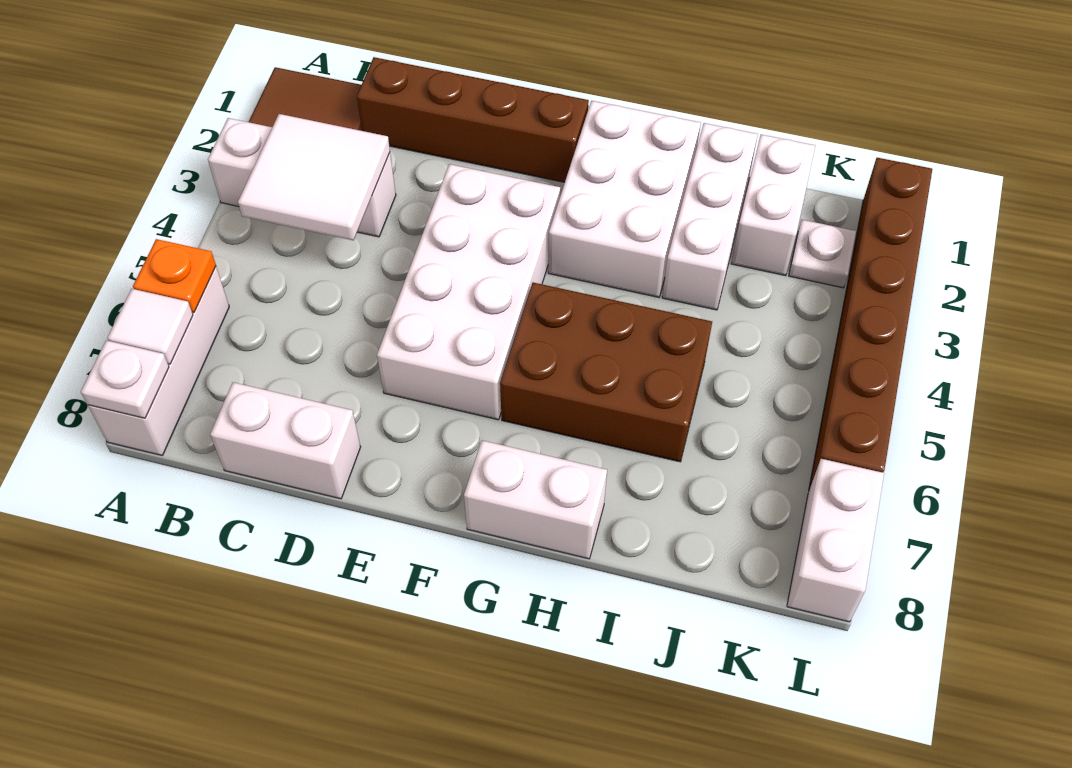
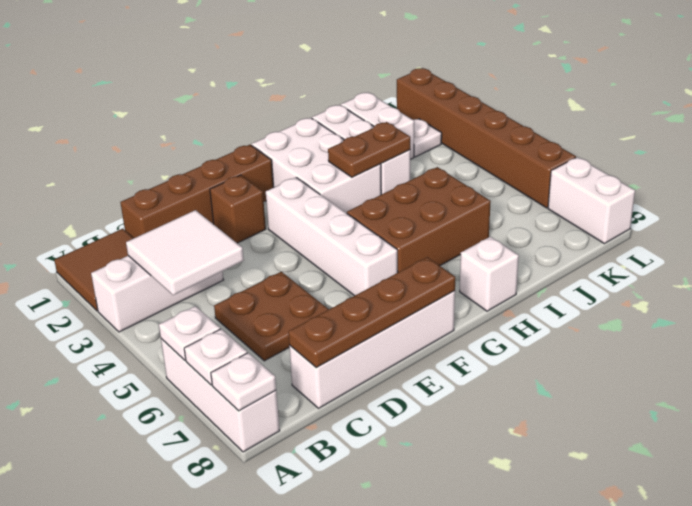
orange plate A6 level 2 -> white plate A6 level 2
white tile A7 level 2 -> white plate A7 level 2
none -> brown plate C5:D6 level 1
white brick C8:D8 level 1 -> white brick C8:F8 level 1
none -> brown plate C8:F8 level 2
none -> brown brick E2 level 1
white brick E3:F6 level 1 -> white brick F3:F6 level 1
white brick G8:H8 level 1 -> white brick H8 level 1
none -> brown plate H3:I3 level 2

